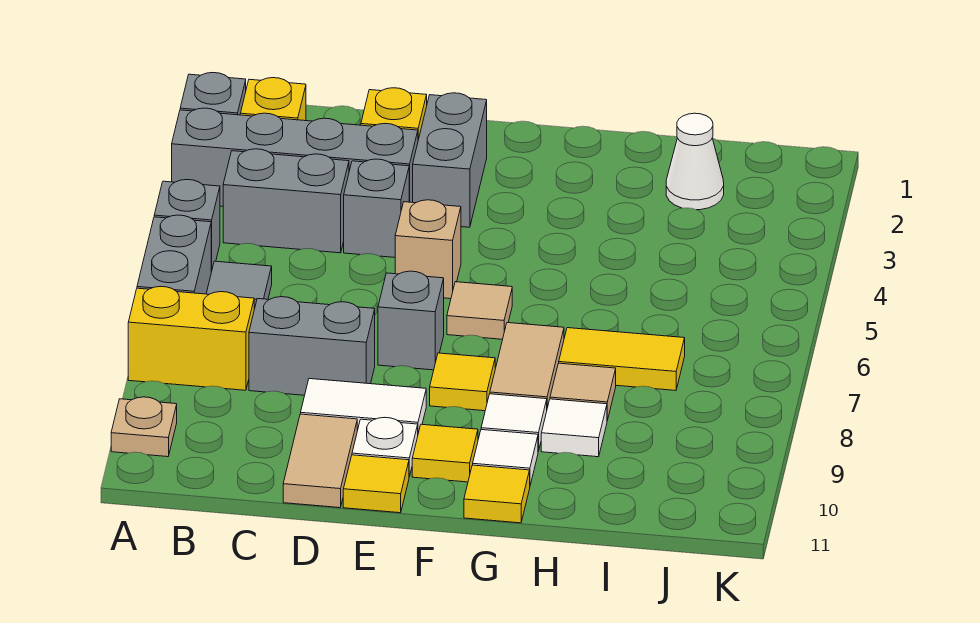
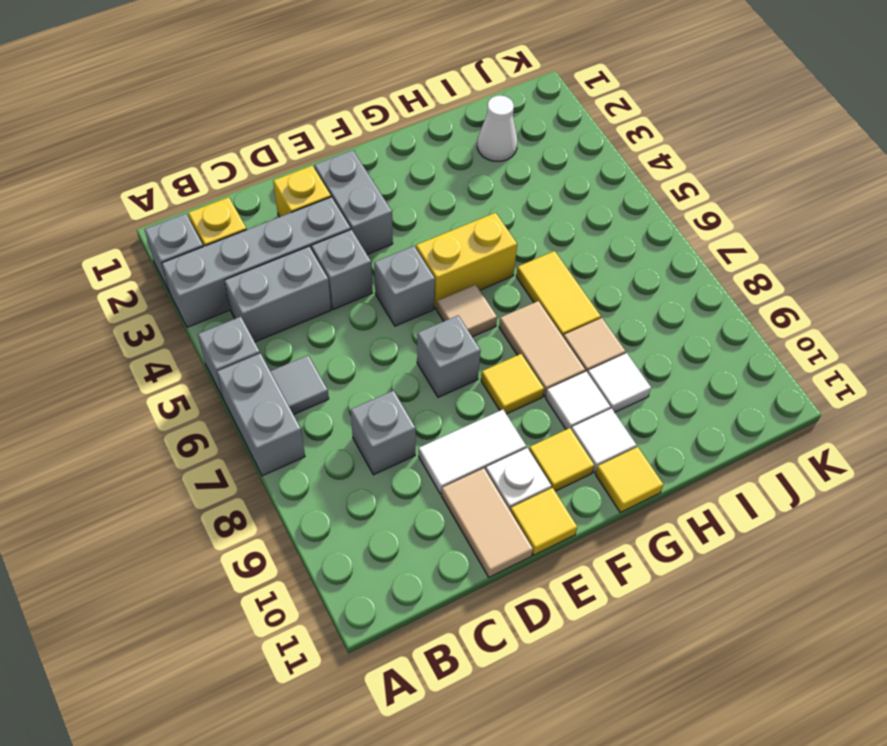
yellow brick A8:B8 level 1 -> yellow brick F5:G5 level 1
tan plate A10 level 1 -> none
grey brick C8:D8 level 1 -> grey brick C8 level 1
tan brick E5 level 1 -> grey brick E5 level 1
yellow tile H7:I7 level 1 -> yellow tile H6:H7 level 1

